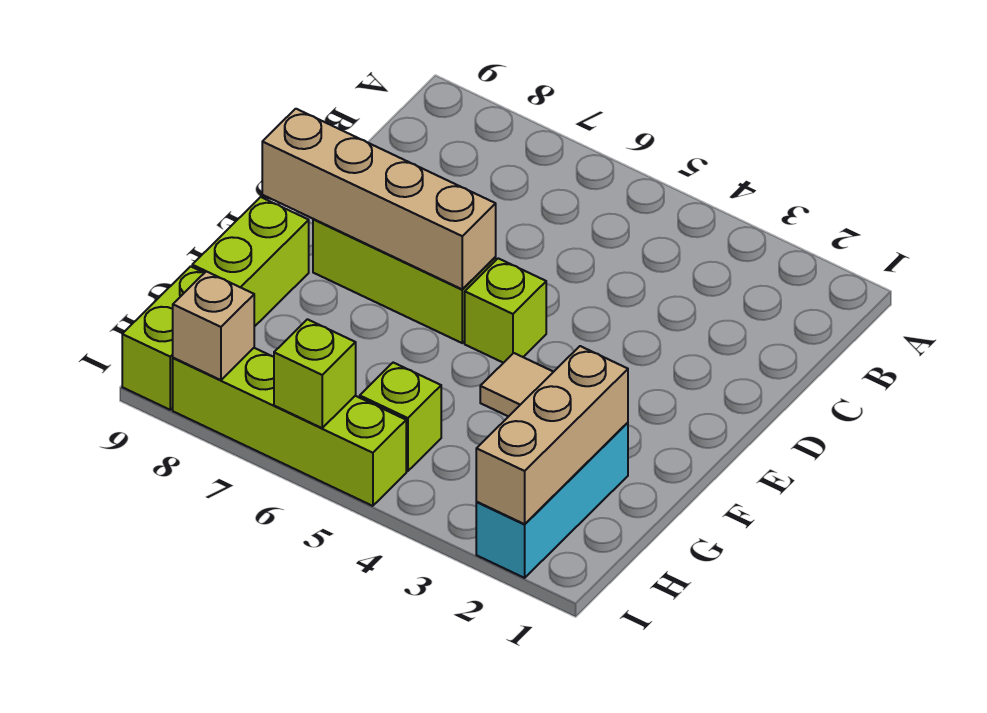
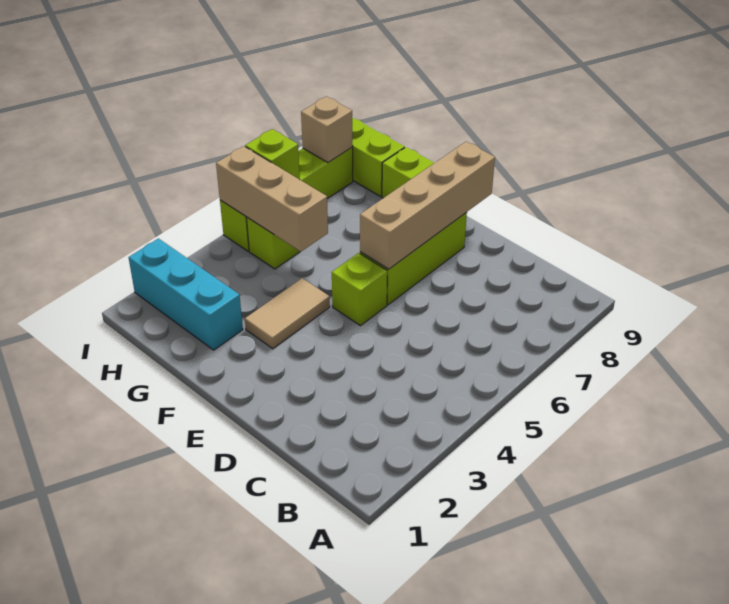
tan brick G2:I2 level 2 -> tan brick G5:I5 level 2

